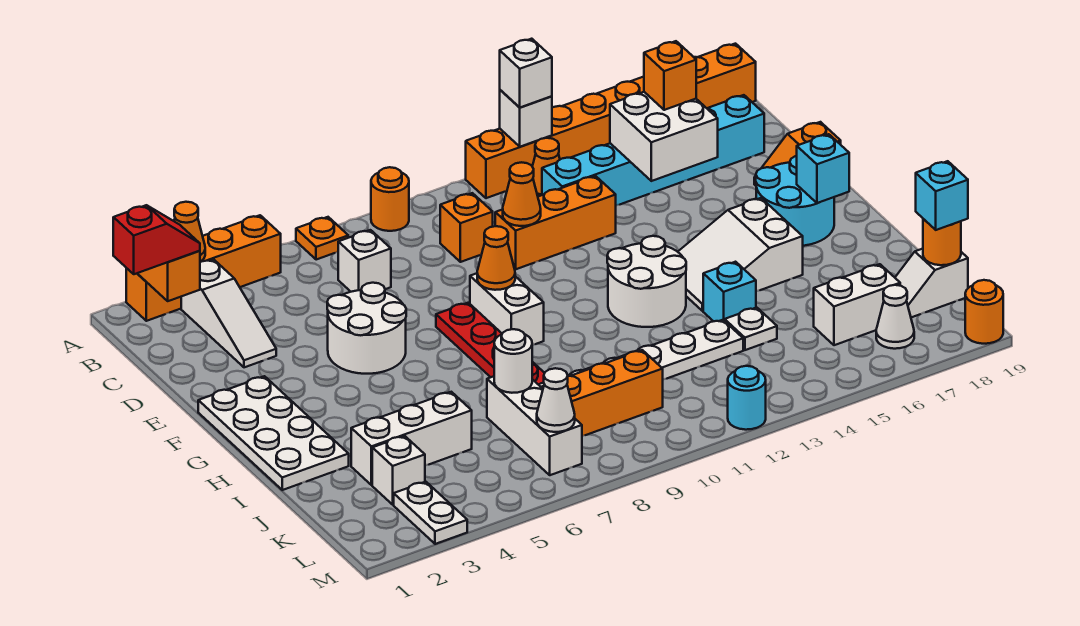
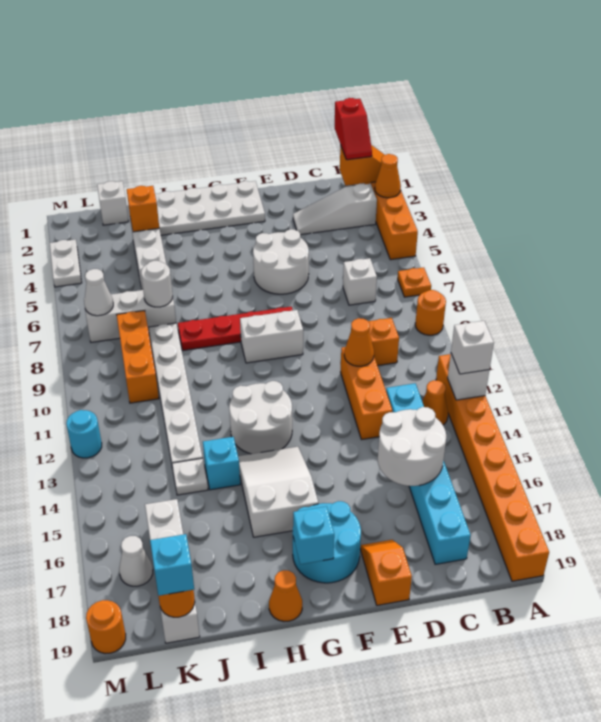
white brick C15:D16 level 2 -> white round brick C15:D16 level 2
orange brick C16 level 3 -> orange brick J3 level 2
orange cone F9 level 2 -> orange cone H19 level 1
white brick K3 level 1 -> white brick K1 level 1
white plate L3:M3 level 1 -> white plate M3:M4 level 1

